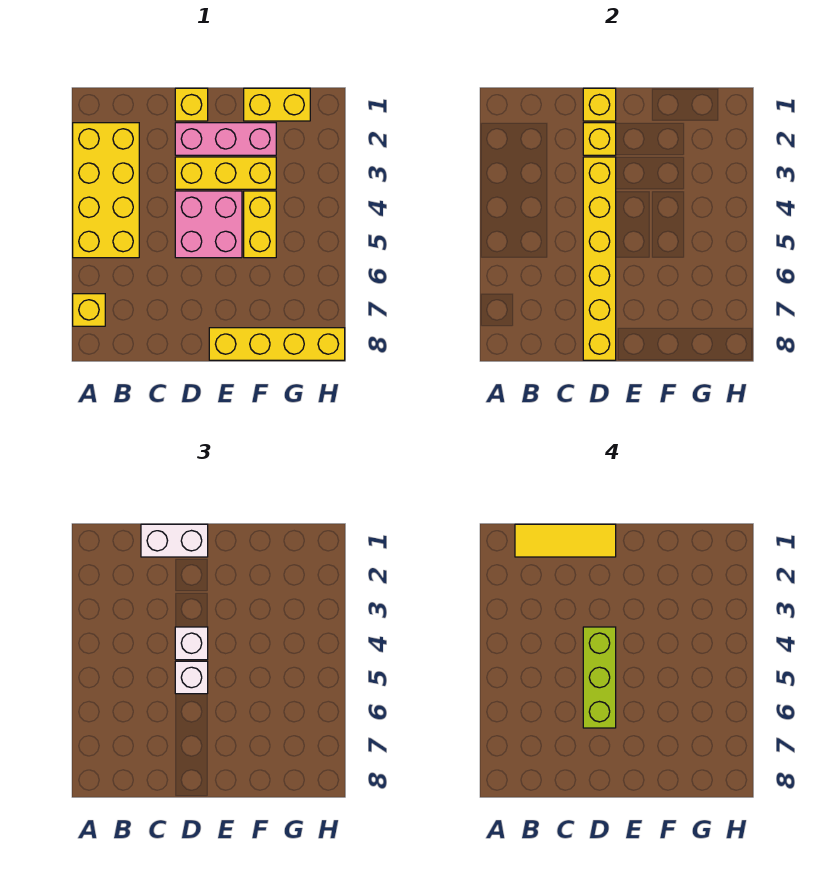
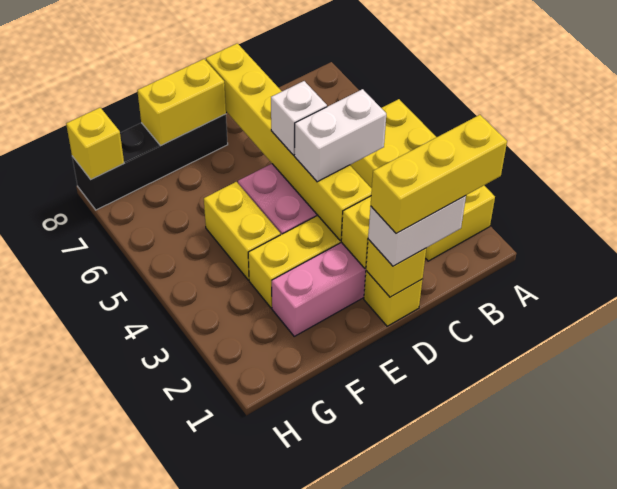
yellow brick A7 level 1 -> yellow brick H8 level 2
yellow tile B1:D1 level 4 -> yellow brick B1:D1 level 4
white brick D4 level 3 -> white brick C4:D4 level 3
lime brick D4:D6 level 4 -> none
yellow brick E8:H8 level 1 -> black brick E8:H8 level 1
yellow brick F1:G1 level 1 -> yellow brick E8:F8 level 2

